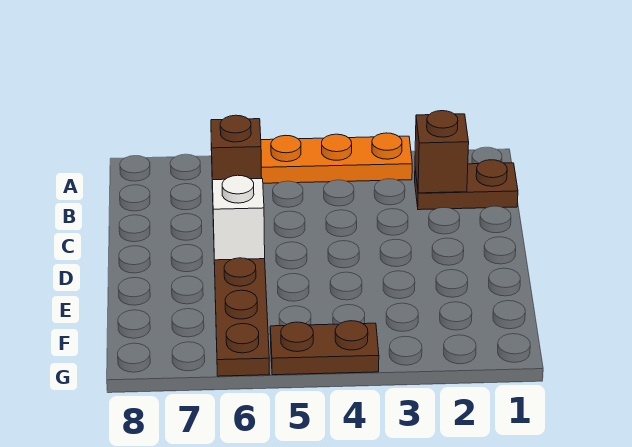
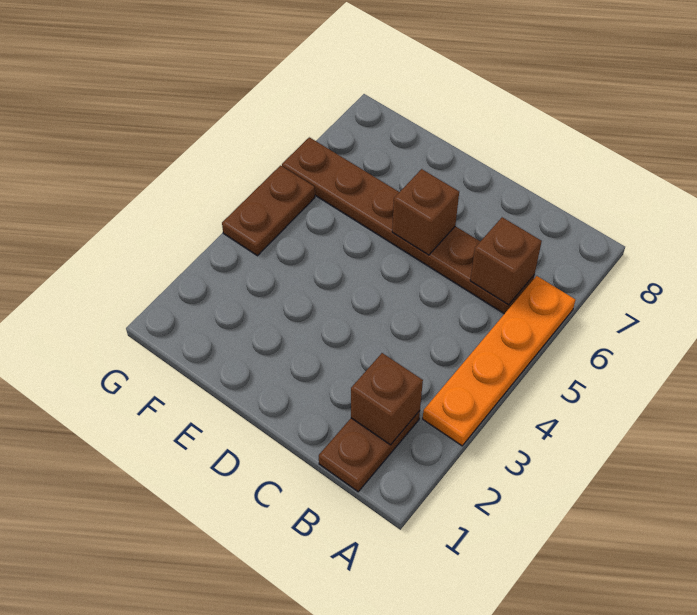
white brick D6 level 2 -> brown brick D6 level 2

